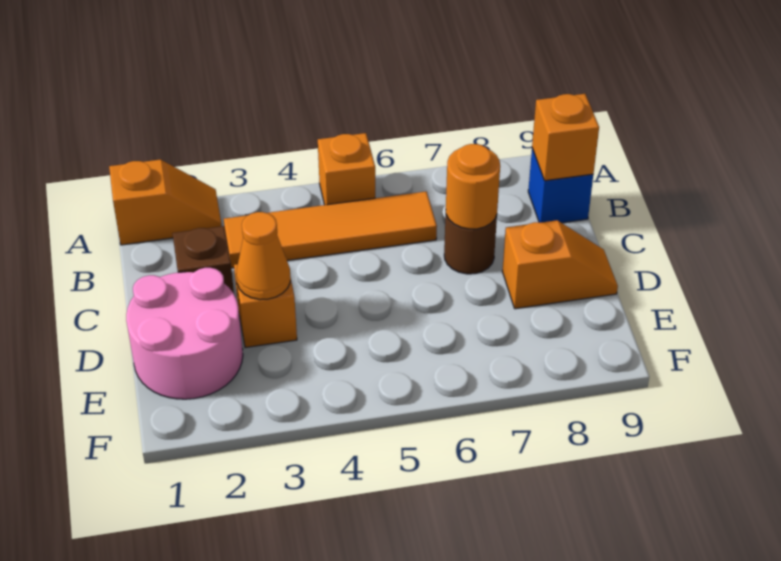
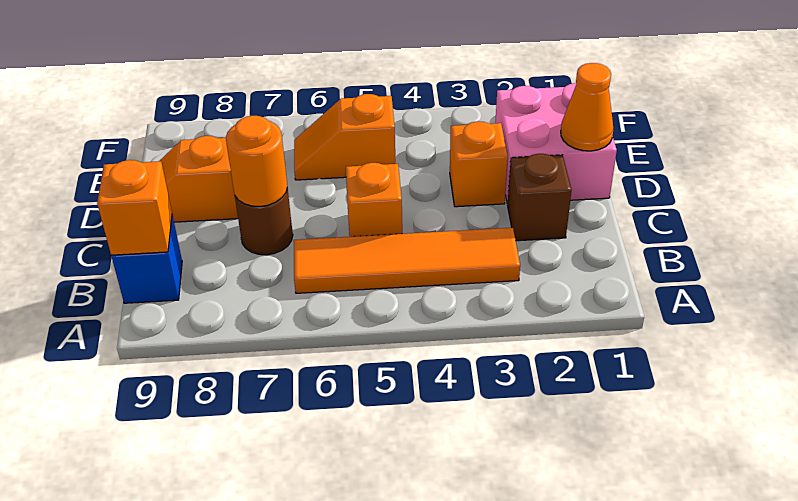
orange slope A1:A2 level 1 top 1 -> orange slope E5:E6 level 1 top 5
orange brick A5 level 1 -> orange brick C5 level 1
pink round brick D1:E2 level 1 -> pink brick D1:E2 level 1
orange cone D3 level 2 -> orange cone D1 level 2

